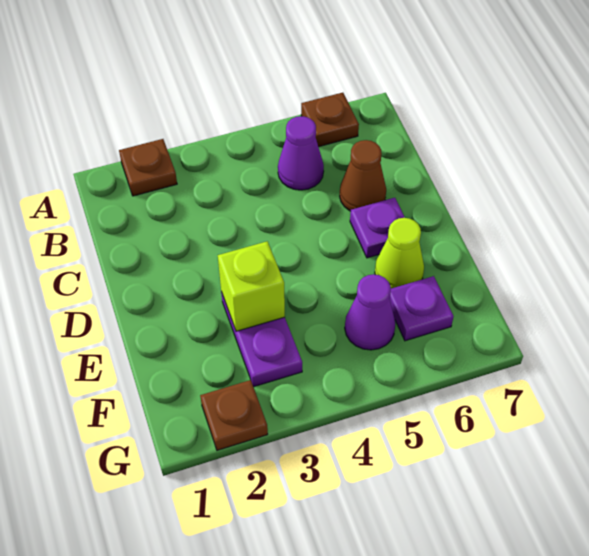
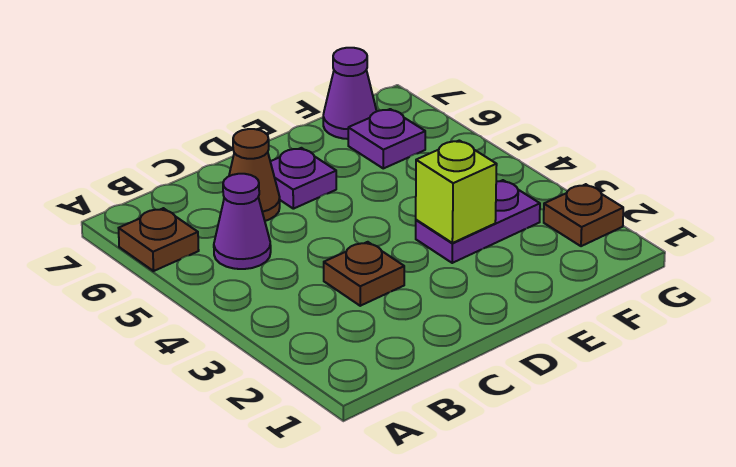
brown plate A2 level 1 -> brown plate C3 level 1
lime cone E6 level 1 -> none
purple cone F5 level 1 -> purple cone F7 level 1

